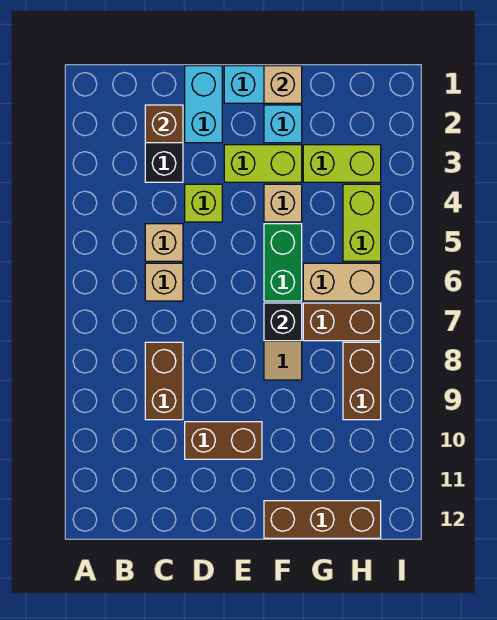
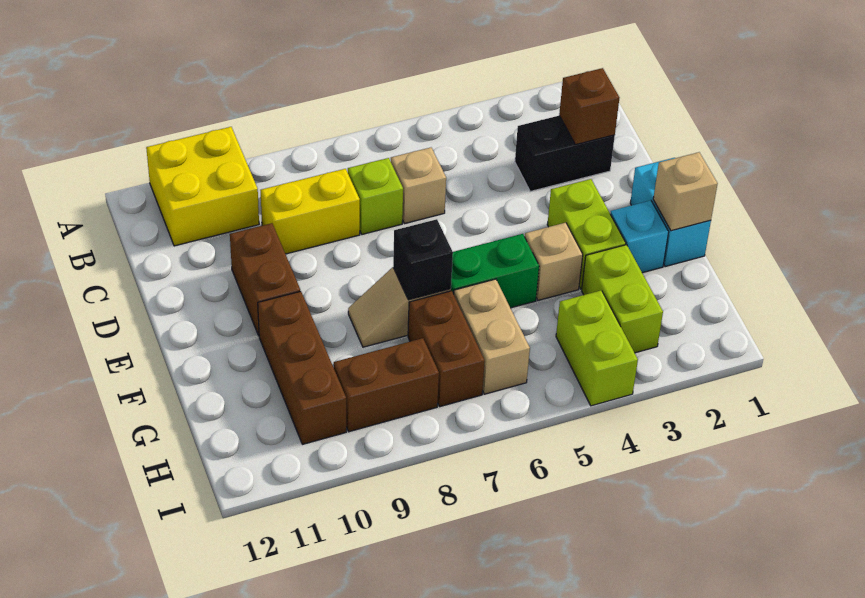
none -> yellow brick A10:B11 level 1
tan brick C5 level 1 -> none
brown brick C8:C9 level 1 -> yellow brick C8:C9 level 1
cyan brick D1:D2 level 1 -> none
lime brick D4 level 1 -> lime brick C7 level 1
brown brick F12:H12 level 1 -> brown brick F10:H10 level 1
lime brick H4:H5 level 1 -> lime brick H4:I4 level 1

